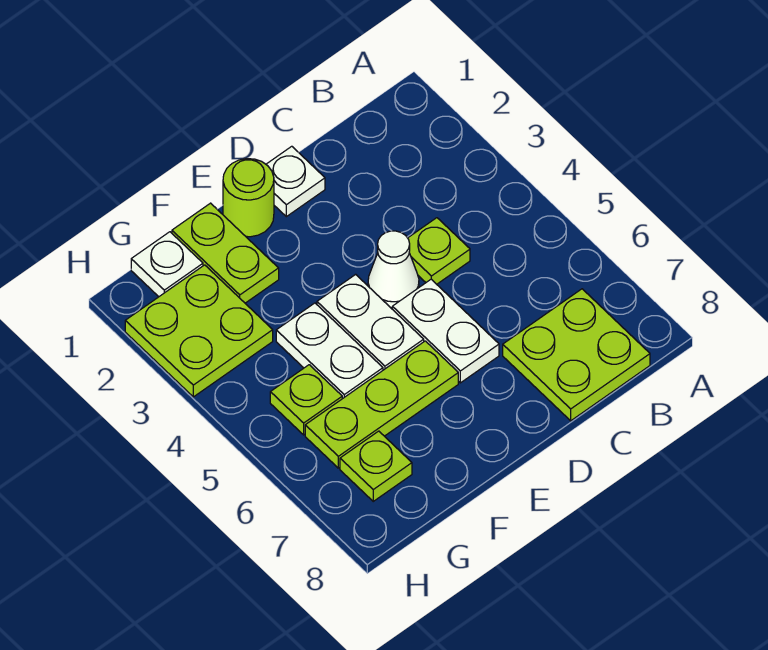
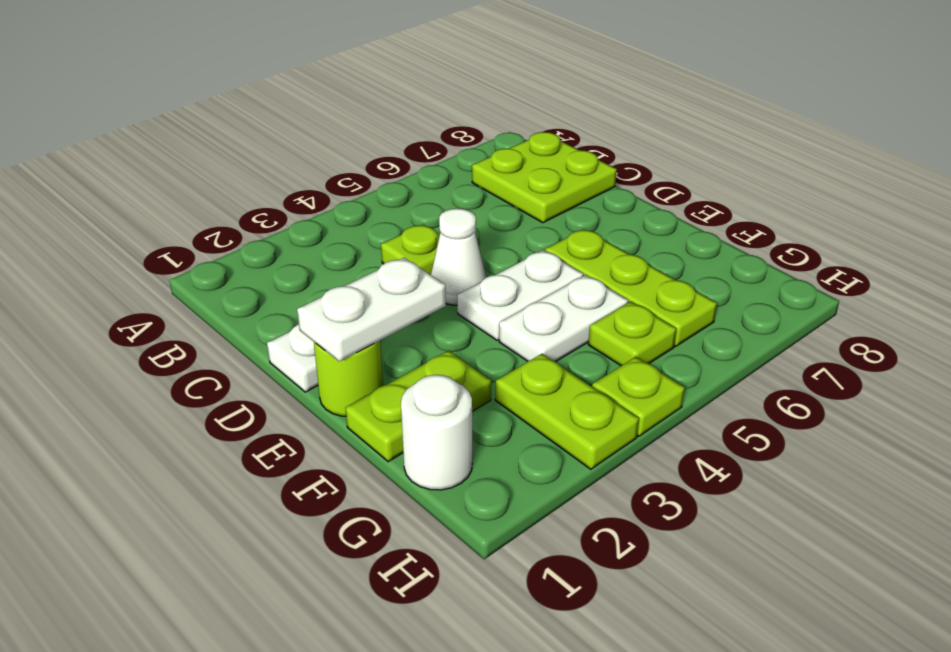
white plate D5:D6 level 1 -> white plate E1:E2 level 2
white plate G1 level 1 -> white round brick G1 level 1
lime plate G2:H3 level 1 -> lime plate G3:H3 level 1
lime plate G7 level 1 -> lime plate H4 level 1

